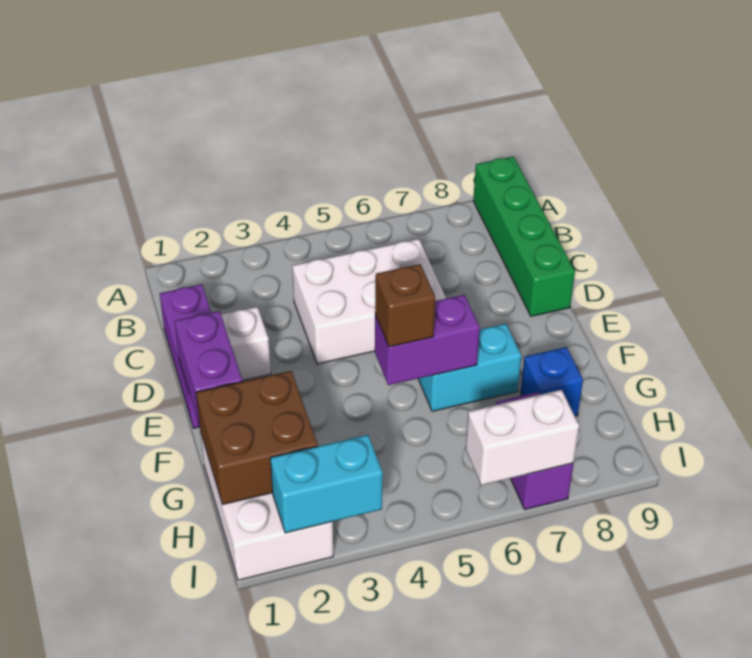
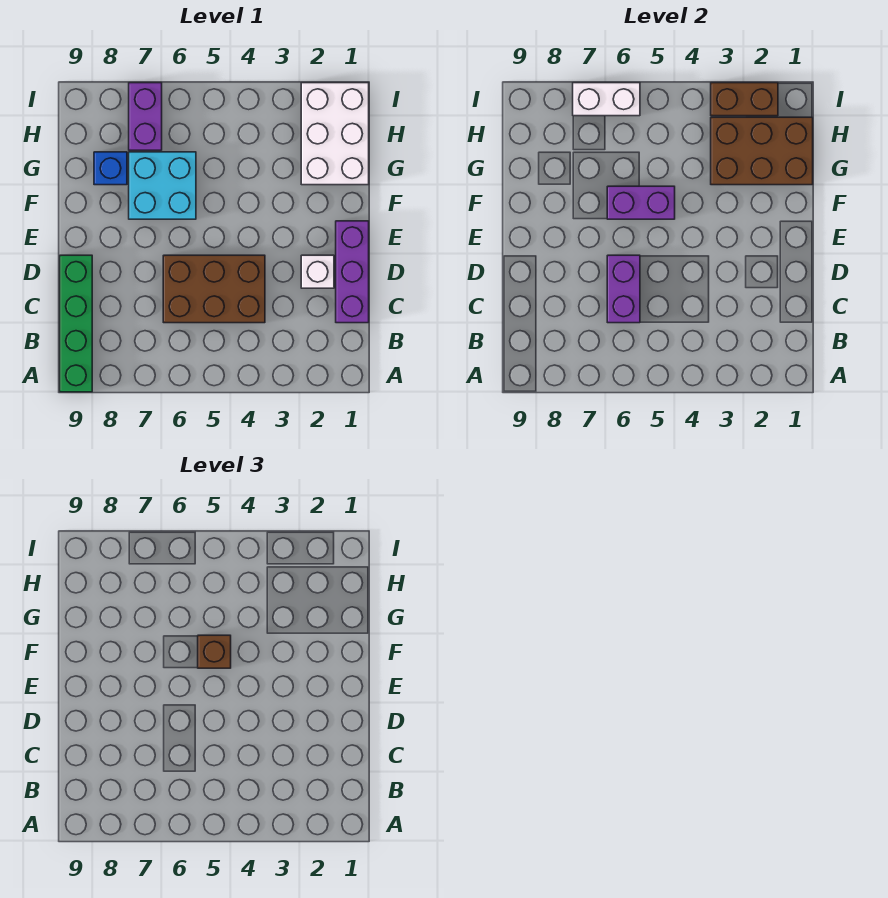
white brick C4:D6 level 1 -> brown brick C4:D6 level 1
purple brick E1:F1 level 2 -> purple brick C6:D6 level 2
cyan brick F6:F7 level 1 -> cyan brick F6:G7 level 1
brown brick G1:H2 level 2 -> brown brick G1:H3 level 2
cyan brick I2:I3 level 2 -> brown brick I2:I3 level 2

